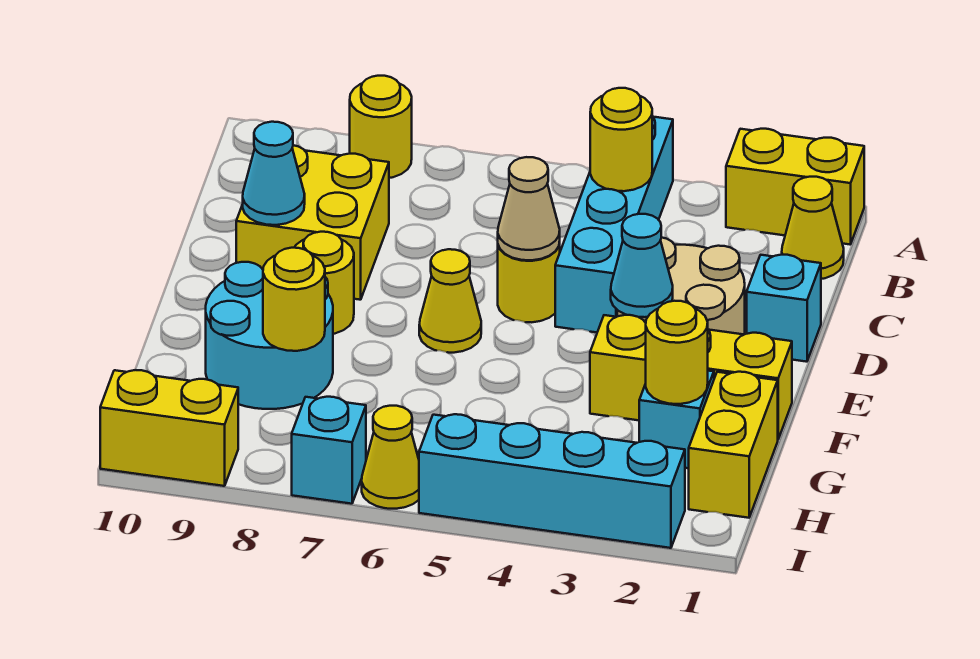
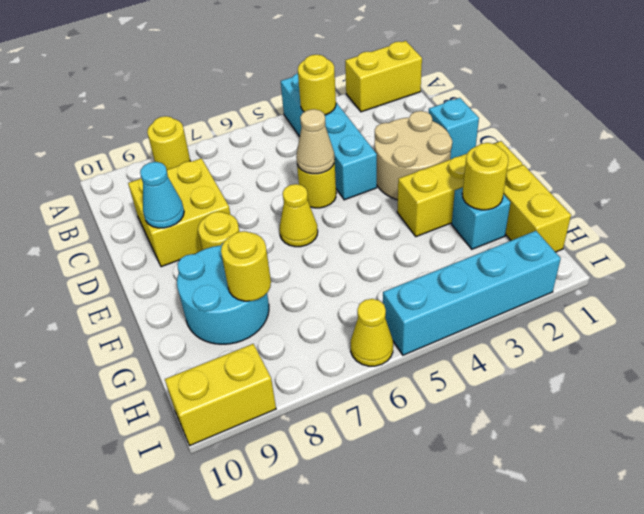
yellow cone B1 level 1 -> none
cyan cone E3 level 2 -> none
cyan brick I7 level 1 -> none

